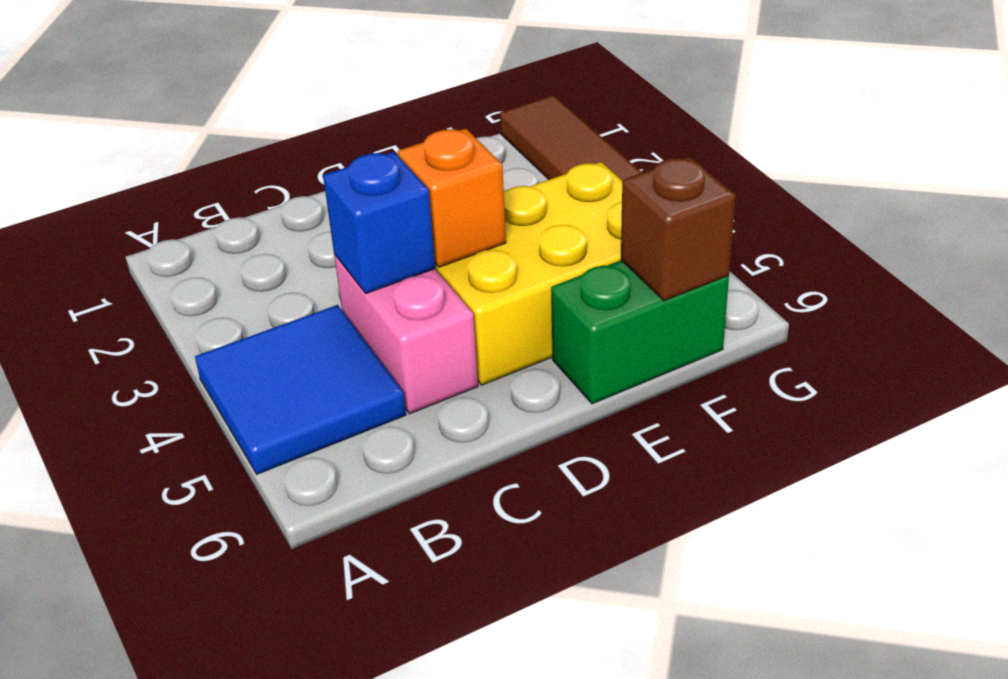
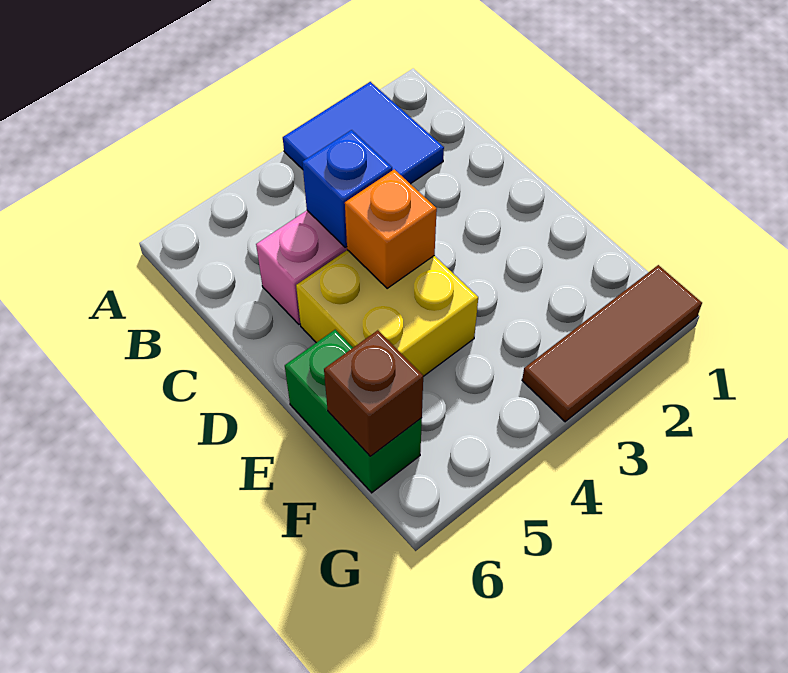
blue tile A4:B5 level 1 -> blue tile A2:B3 level 1
yellow brick D4:F5 level 1 -> yellow brick D4:E5 level 1

